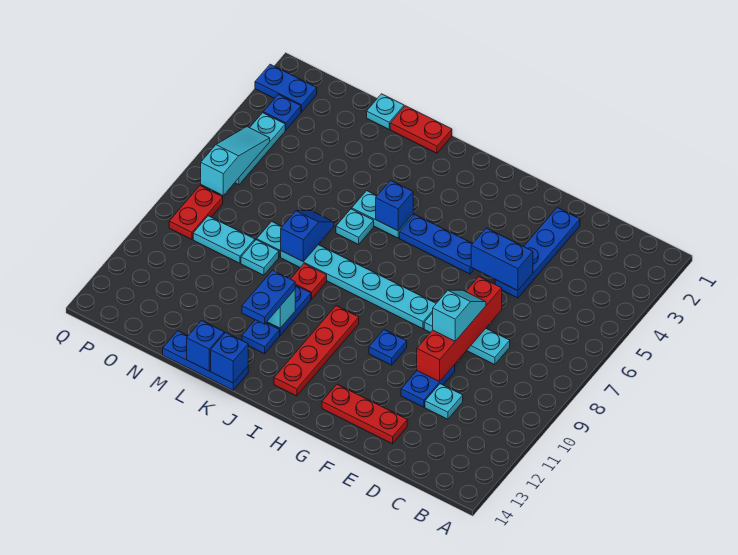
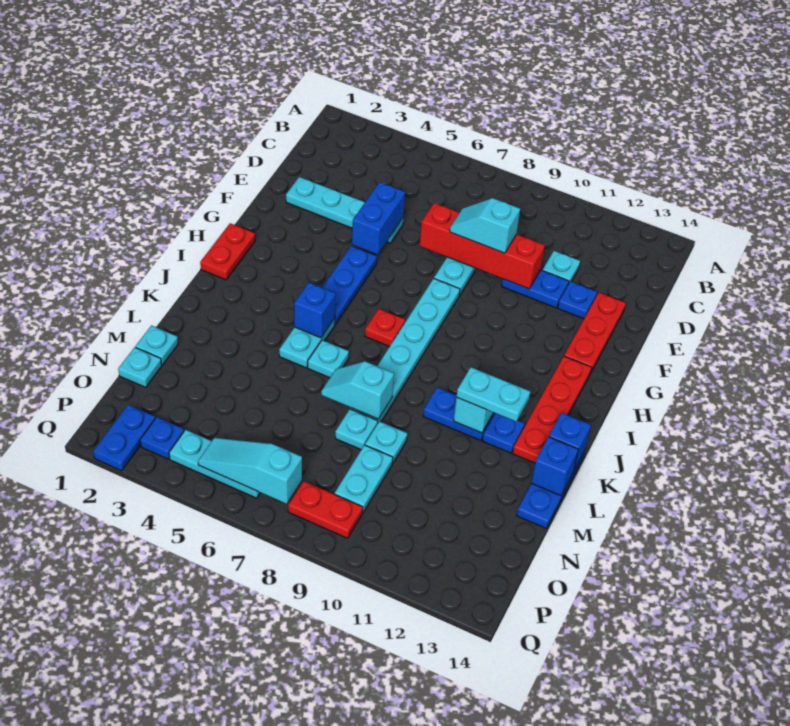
blue plate E2:E5 level 1 -> cyan plate E2:E5 level 1
blue plate G10 level 1 -> blue plate E12 level 1
red plate I10:I13 level 1 -> red plate H13:K13 level 1
red plate K1:L1 level 1 -> red plate H1:I1 level 1
red plate K9 level 1 -> red plate I7 level 1
blue plate K11:K12 level 3 -> cyan plate K11:K12 level 3
blue slope L7:L8 level 2 top 8 -> cyan slope L7:L8 level 2 top 8
none -> cyan plate N1 level 1

